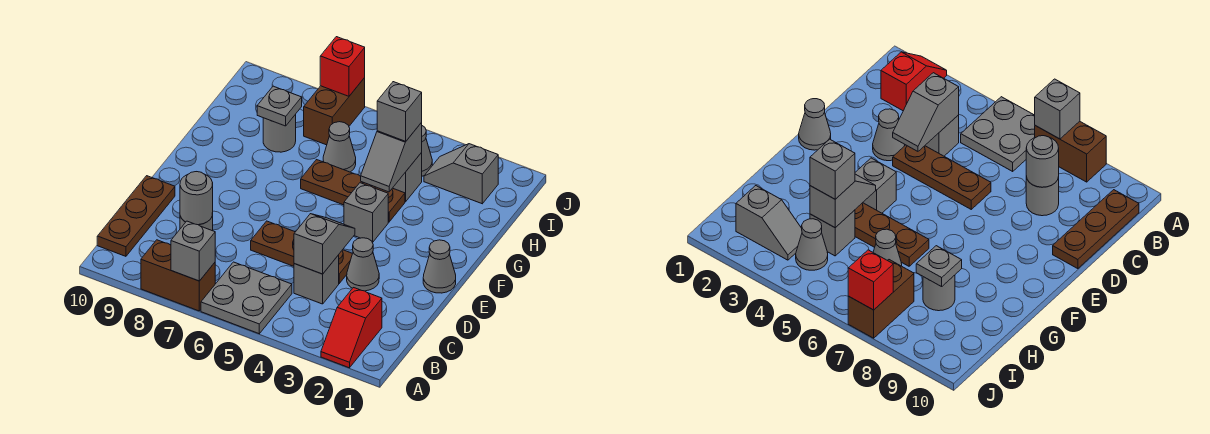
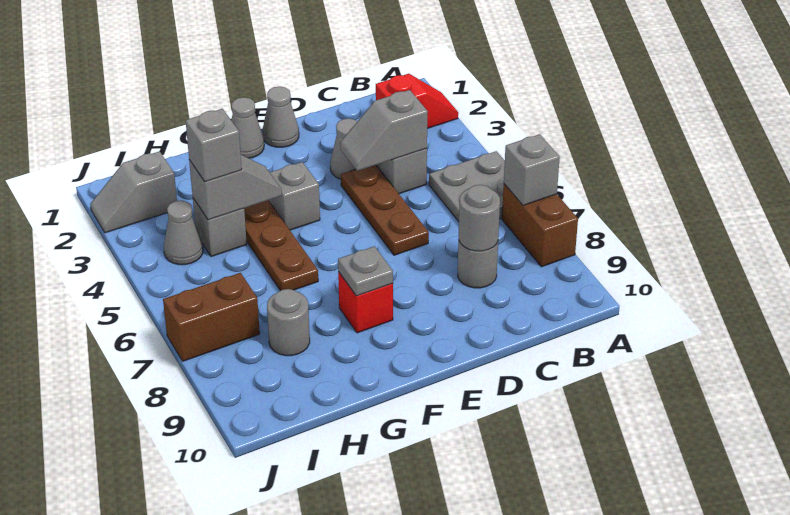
brown plate B10:D10 level 1 -> none
grey cone H6 level 1 -> grey cone F1 level 1
grey plate H8 level 2 -> grey plate F8 level 2
grey slope I2:I3 level 1 top 2 -> grey slope I2:J2 level 1 top I
red brick J7 level 2 -> red brick F8 level 1

